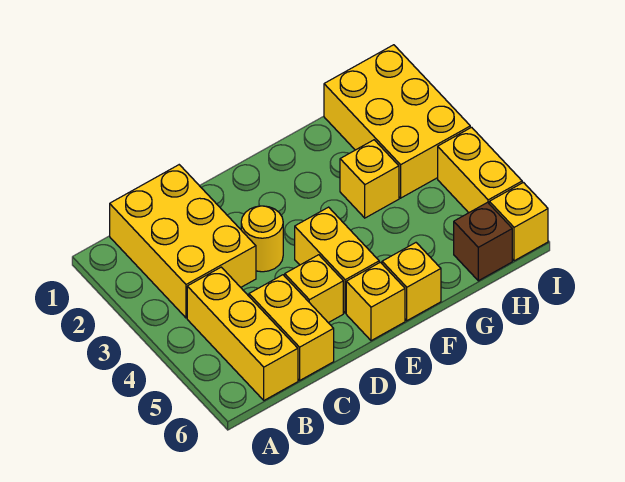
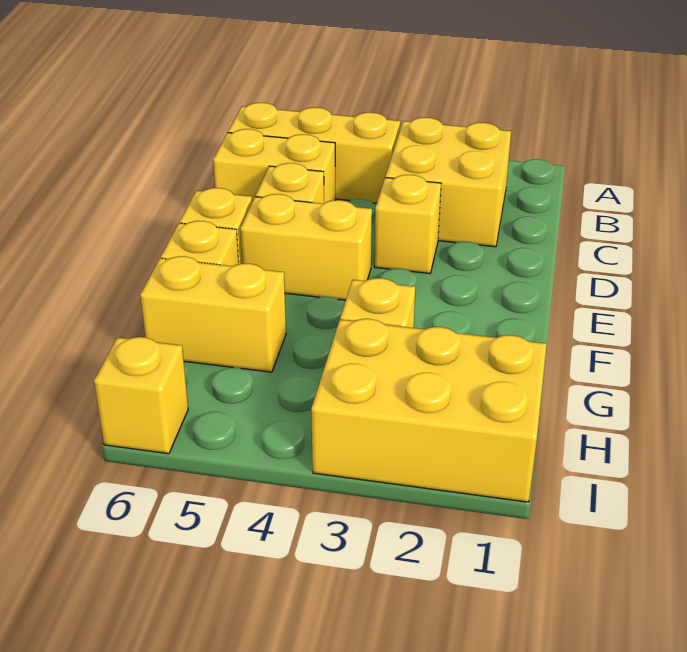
yellow brick B1:C3 level 1 -> yellow brick B2:C3 level 1
yellow round brick D3 level 1 -> yellow brick D3 level 1
brown brick H6 level 1 -> none
yellow brick I4:I5 level 1 -> yellow brick G5:G6 level 1

